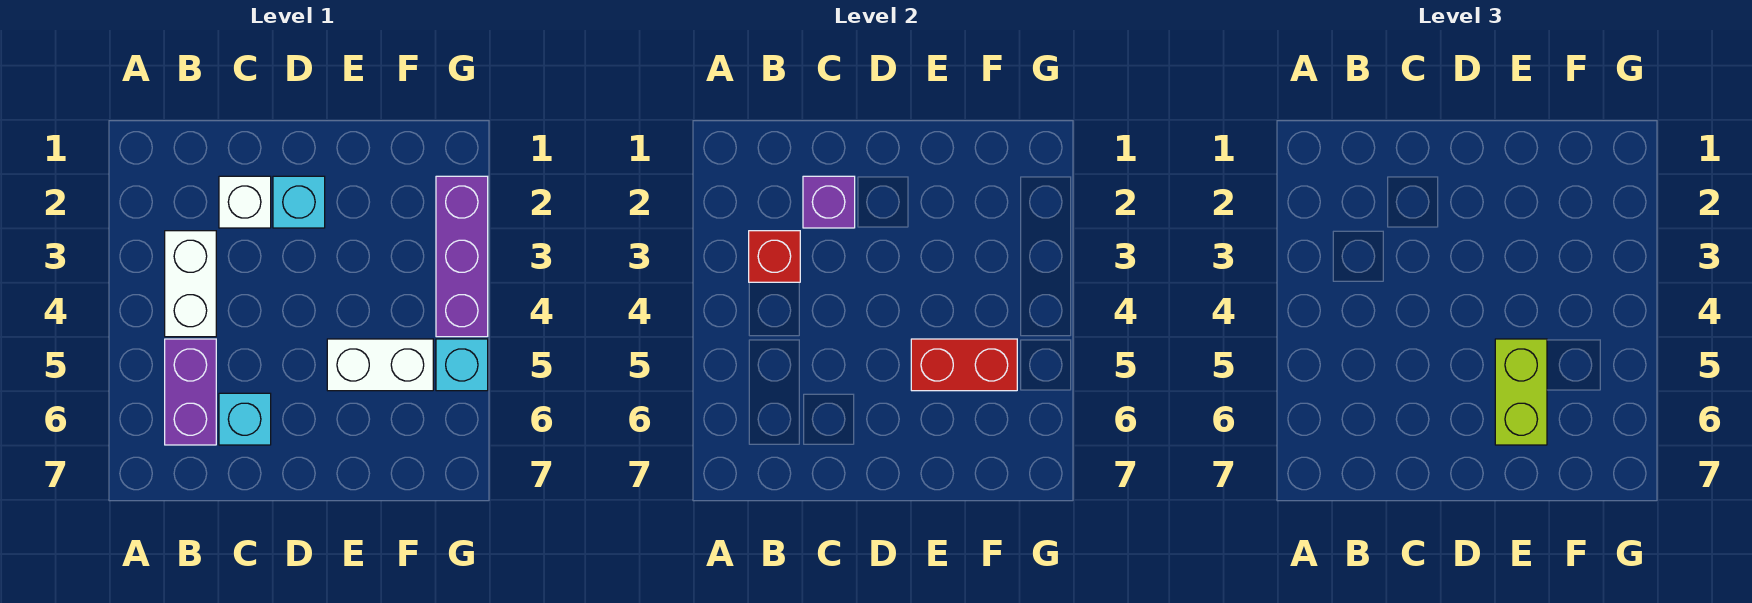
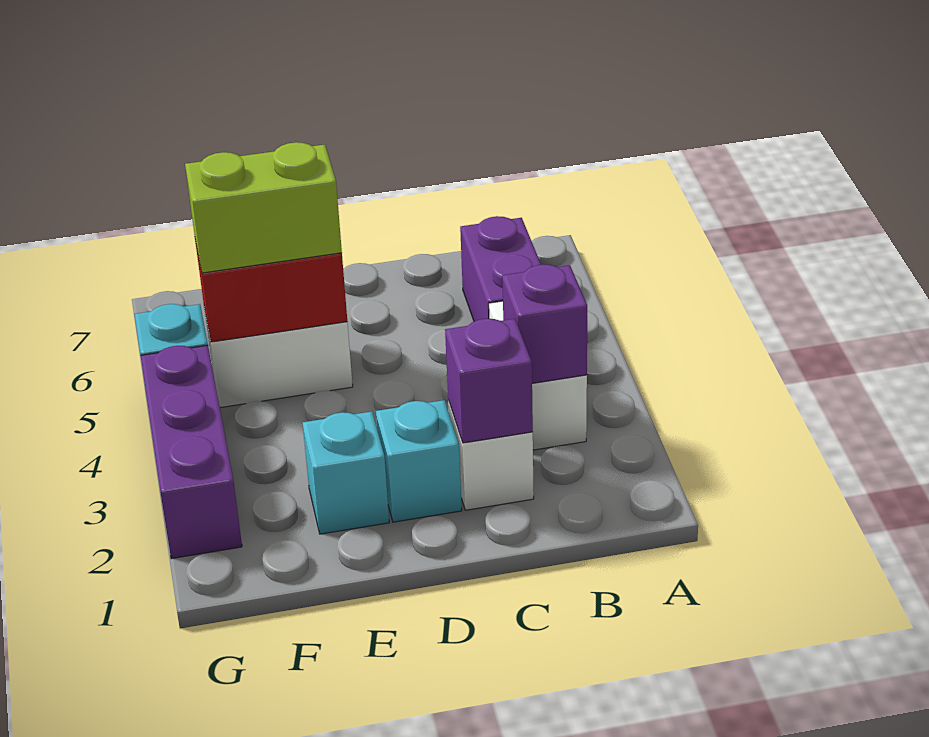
red brick B3 level 2 -> purple brick B3 level 2
cyan brick C6 level 1 -> cyan brick E2 level 1
lime brick E5:E6 level 3 -> lime brick E5:F5 level 3

